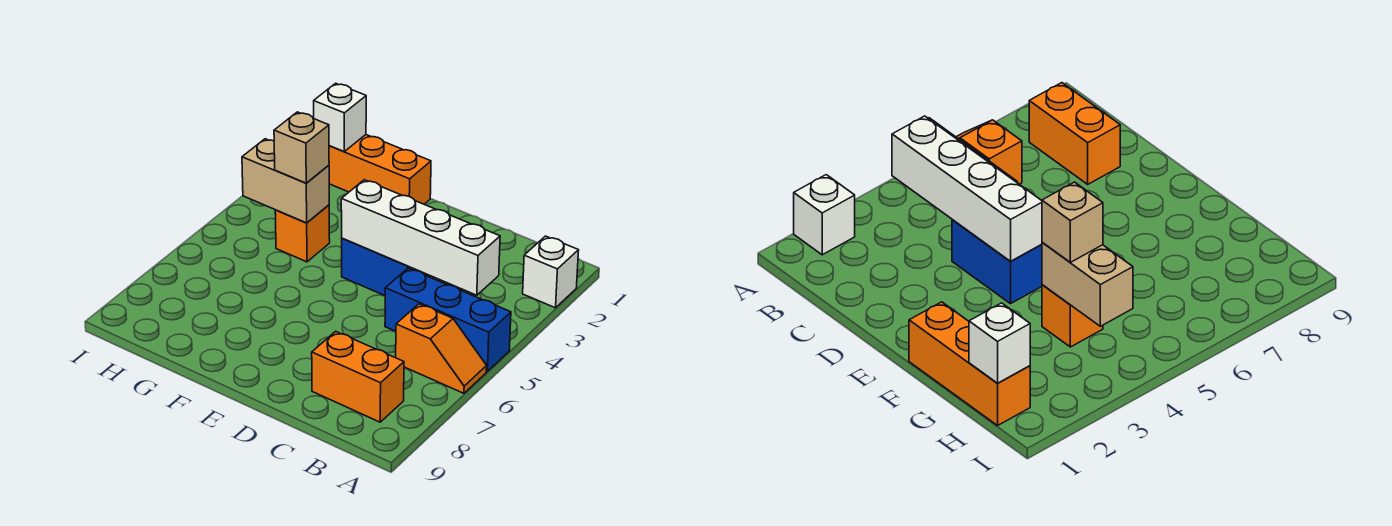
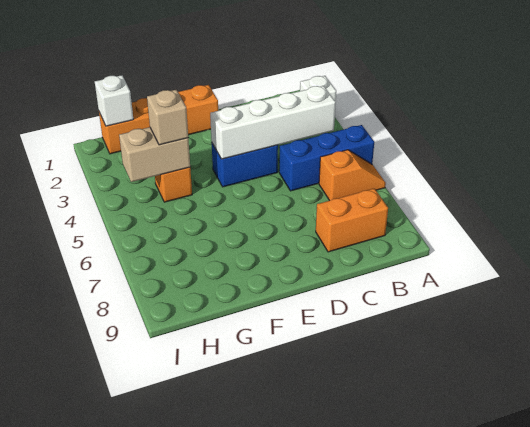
orange brick F1:H1 level 1 -> orange brick E1:H1 level 1

